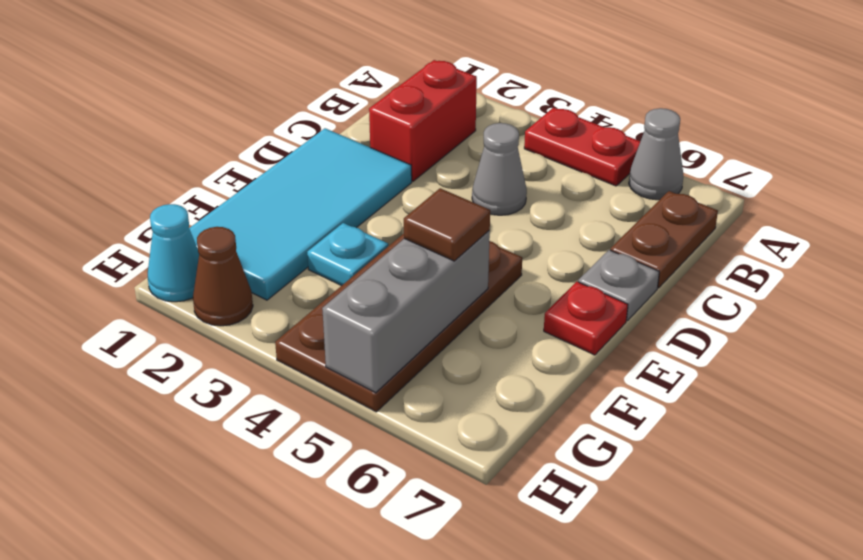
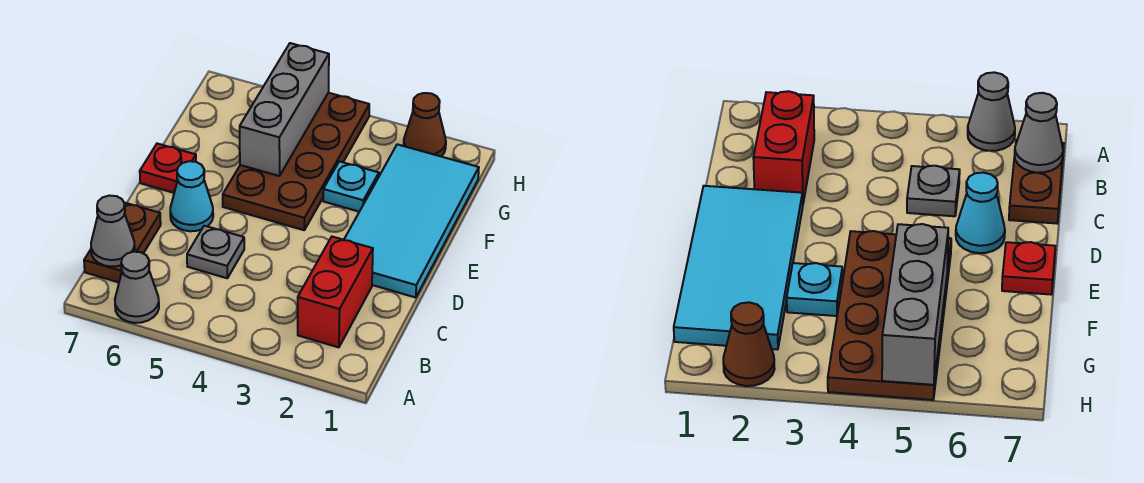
red plate A4:A5 level 1 -> none
grey cone C4 level 1 -> grey cone B7 level 2
grey plate D7 level 1 -> grey plate C5 level 1
brown tile F5 level 3 -> none
cyan cone H1 level 1 -> cyan cone D6 level 1

